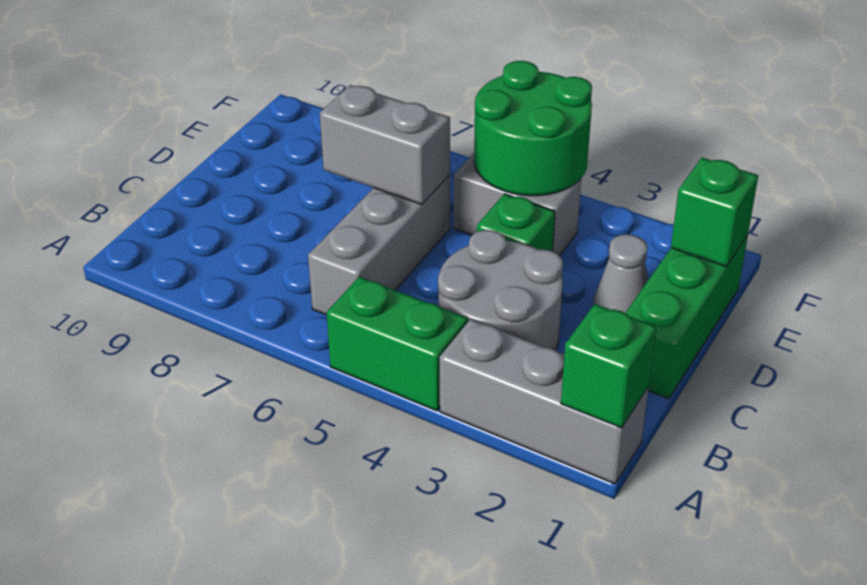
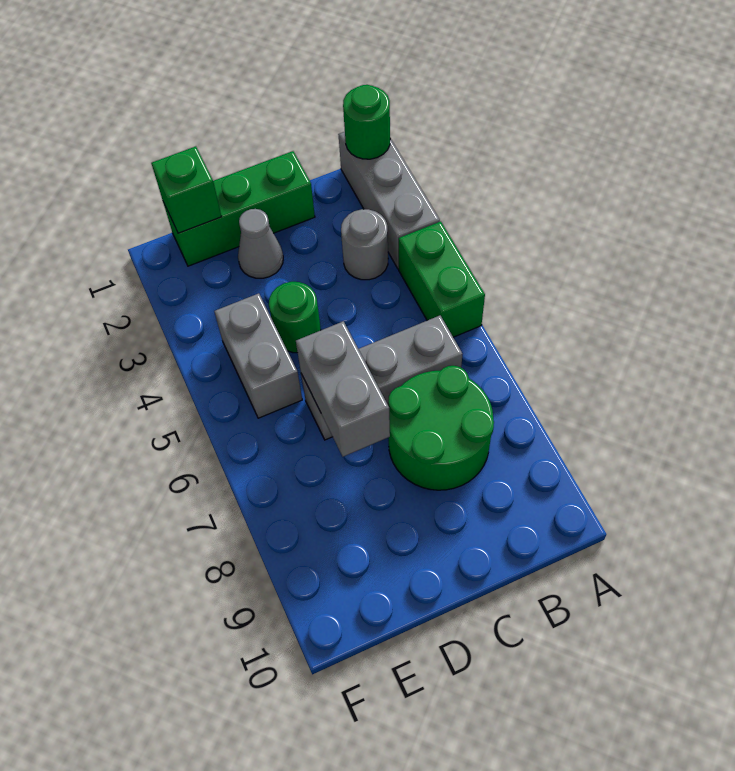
green brick A1 level 2 -> green round brick A1 level 2
grey round brick B3:C4 level 1 -> grey round brick B3 level 1
green brick D4 level 1 -> green round brick D4 level 1
green round brick E4:F5 level 2 -> green round brick B7:C8 level 1

